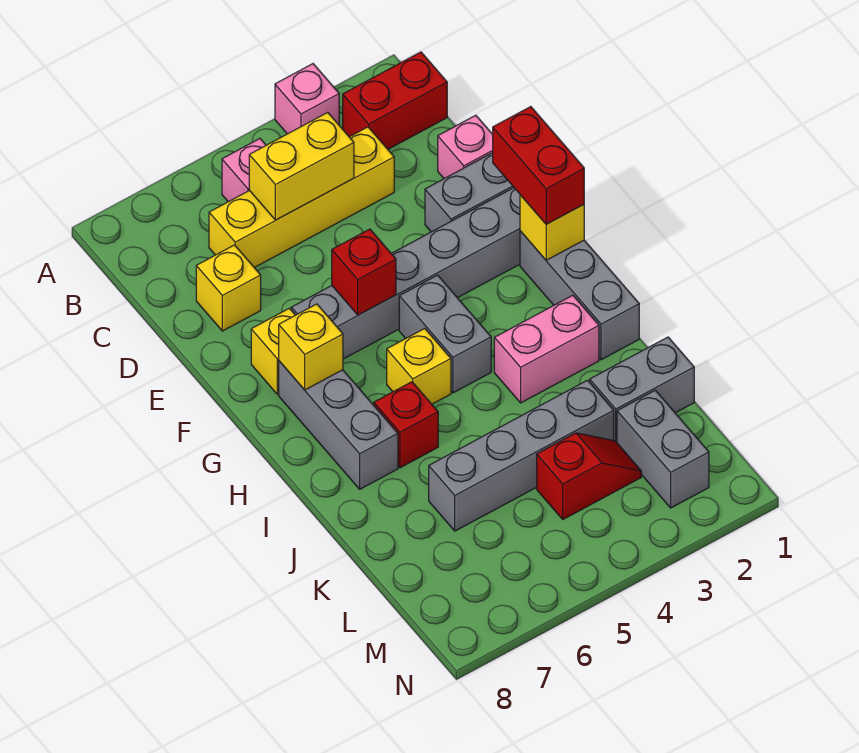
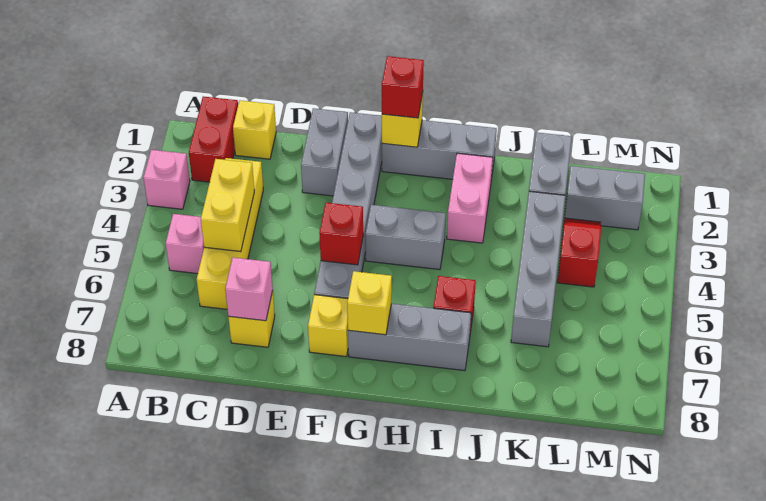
pink brick D1 level 1 -> pink brick D7 level 2
red brick F1:G1 level 3 -> red brick G1 level 3
yellow brick H5 level 1 -> yellow brick C1 level 1

